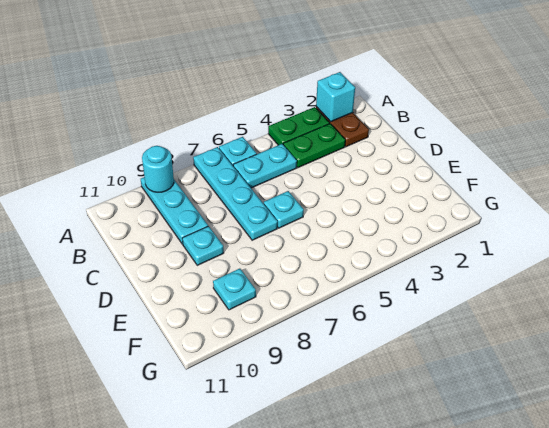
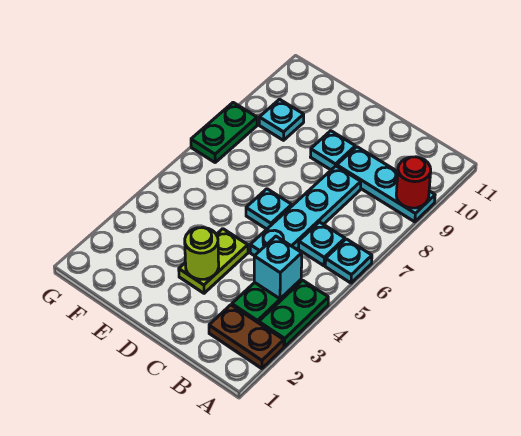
cyan brick A2 level 2 -> cyan brick B4 level 2
cyan plate A7:D7 level 1 -> cyan plate C5:C8 level 1
cyan round brick A9 level 2 -> red round brick A9 level 2
cyan plate B5:B6 level 1 -> cyan plate B6 level 1
none -> lime plate D3:D4 level 1
none -> lime round brick D3 level 2
none -> green plate G7:G8 level 1

